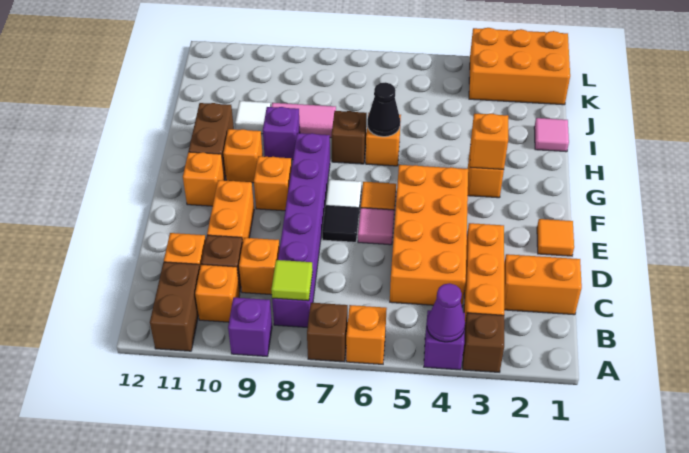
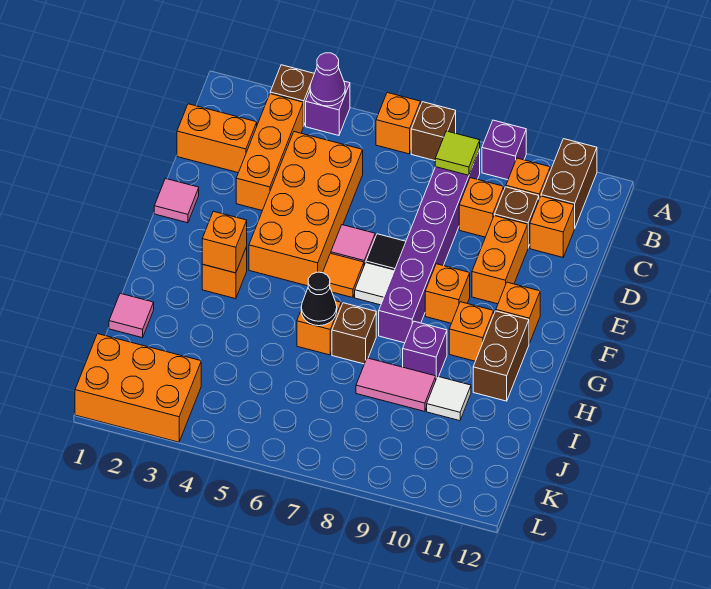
orange tile E1 level 1 -> pink tile E1 level 1

